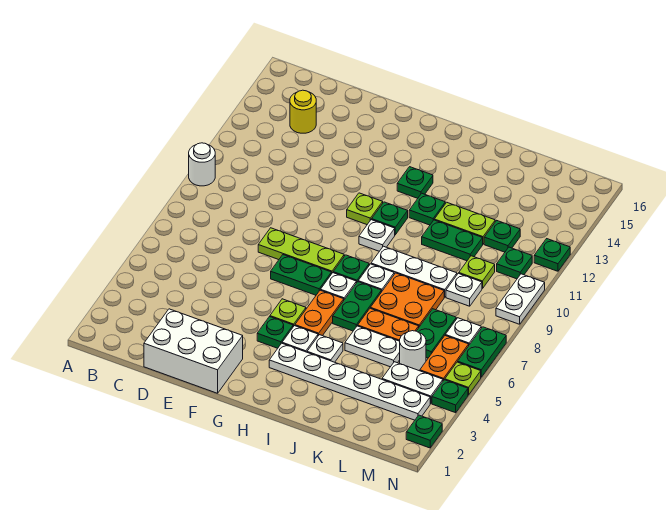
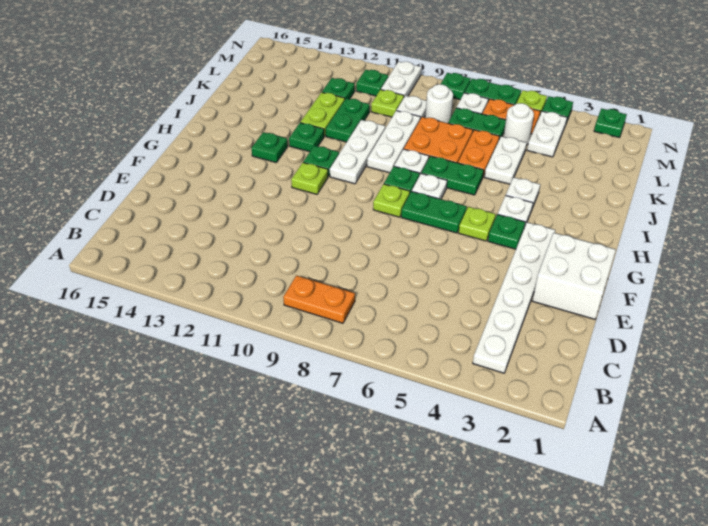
white round brick A10 level 1 -> white round brick L8 level 1
yellow round brick C14 level 1 -> none
white brick D1:F2 level 1 -> white brick E1:F2 level 1
lime plate E8:G8 level 1 -> lime plate G8 level 1
green plate F7:G7 level 1 -> green plate G6:G7 level 1
white plate H3:M3 level 1 -> white plate B3:G3 level 1
orange plate H5:H6 level 1 -> orange plate B8:B9 level 1
white plate H10 level 1 -> white plate H10:J10 level 1
white plate N9:N10 level 1 -> white plate M10:N10 level 1
green plate N12 level 1 -> green plate N8 level 1

